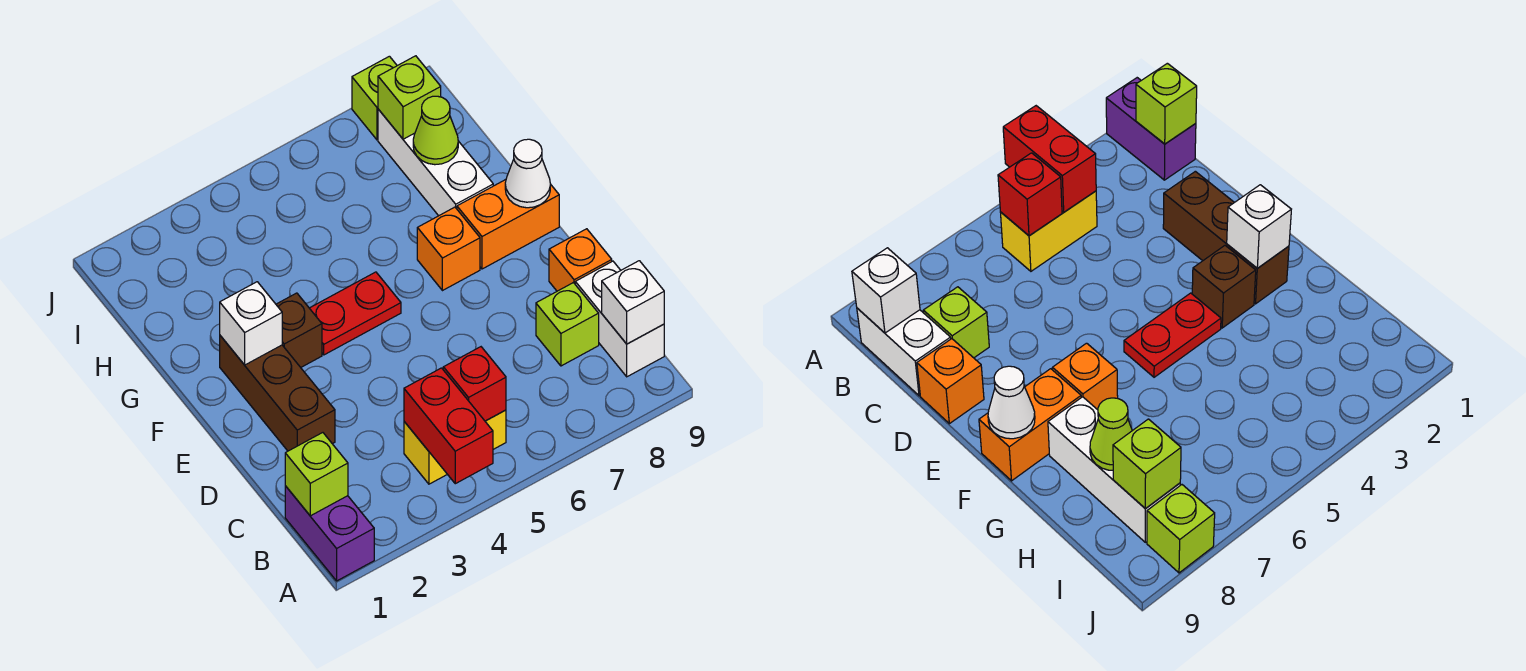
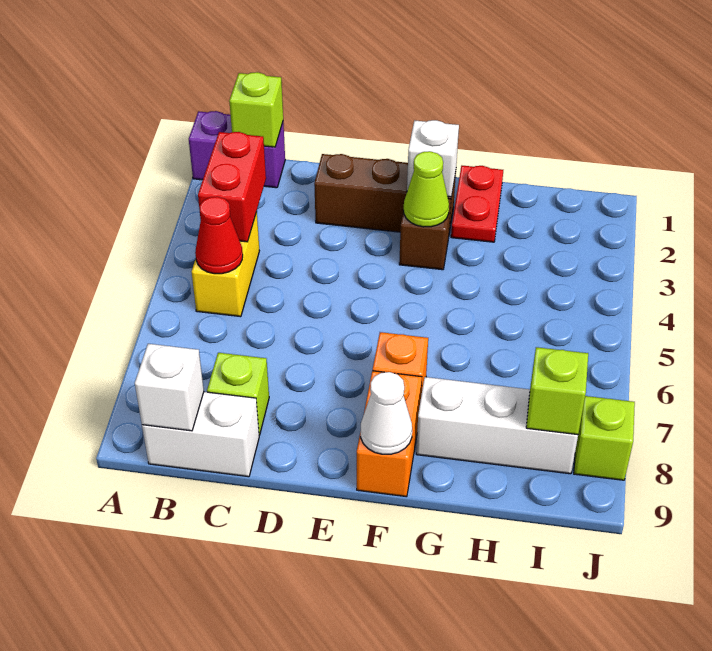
red brick A4:B4 level 2 -> red brick B3:B4 level 2
red brick B5 level 2 -> red cone B5 level 2
orange brick D9 level 1 -> none
red plate F4:F5 level 1 -> red plate G1:G2 level 1
lime cone H8 level 2 -> lime cone F3 level 2

